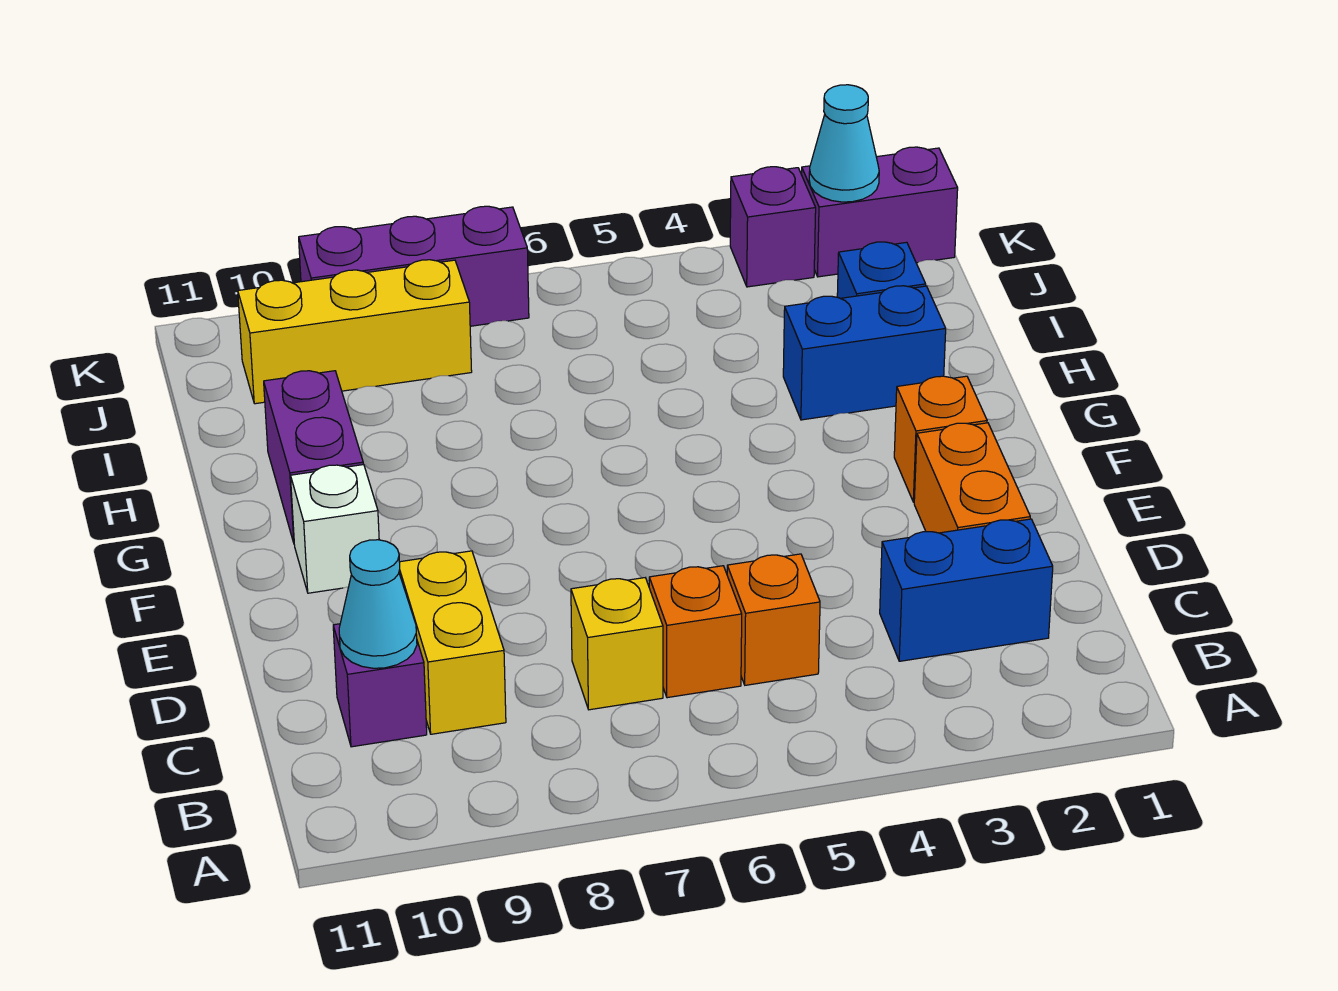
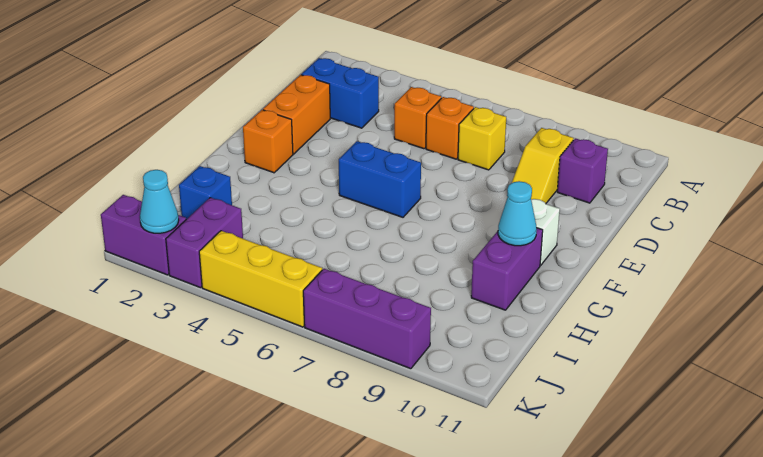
yellow brick C9:D9 level 1 -> yellow slope C9:D9 level 1 top C
cyan cone C10 level 2 -> cyan cone G10 level 2
blue brick H2:H3 level 1 -> blue brick F5:F6 level 1
yellow brick J8:J10 level 1 -> yellow brick K4:K6 level 1
purple brick K3 level 1 -> purple brick J3:K3 level 1

